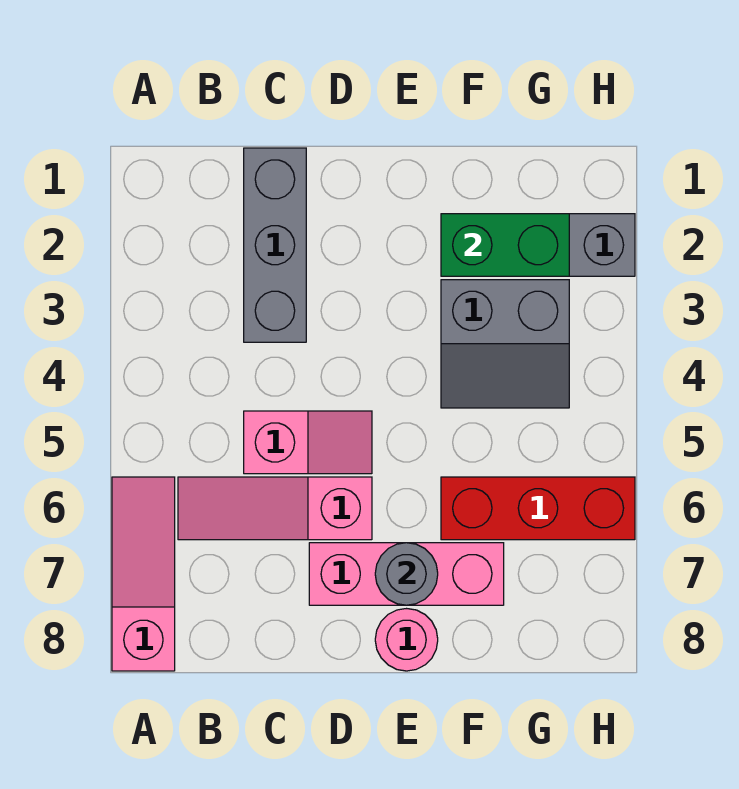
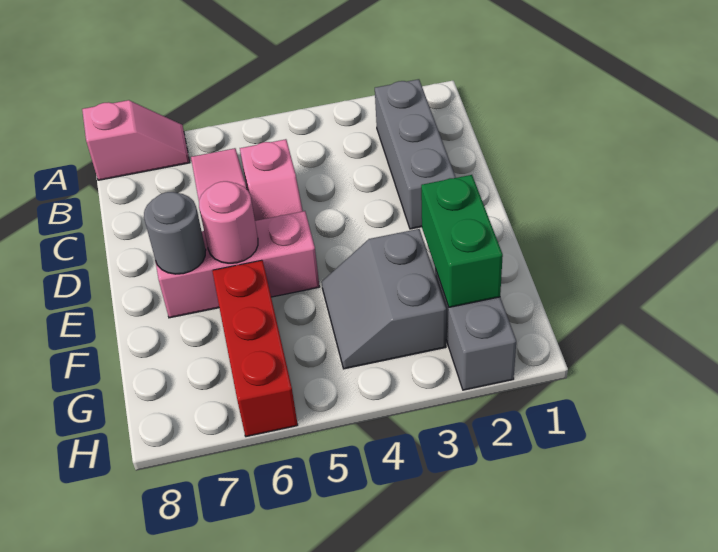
pink slope A6:A8 level 1 top 8 -> pink slope A7:A8 level 1 top 8
grey brick C1:C3 level 1 -> grey brick B2:D2 level 1
pink brick D7:F7 level 1 -> pink brick E5:E7 level 1
pink round brick E8 level 1 -> pink round brick E6 level 2

